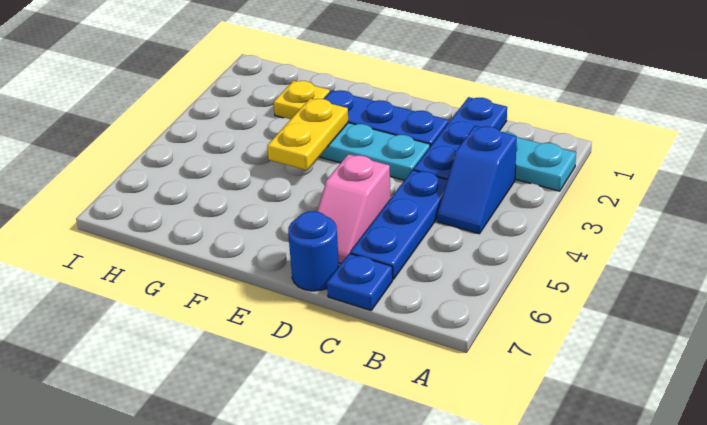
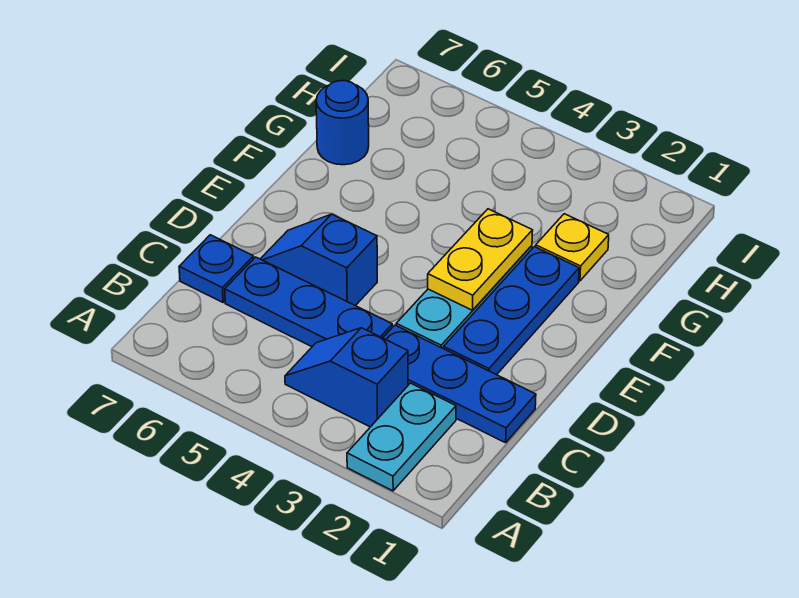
pink slope D5:D6 level 1 top 5 -> blue slope D5:D6 level 1 top 5
blue round brick D7 level 1 -> blue round brick G7 level 1
yellow plate F3:F4 level 2 -> yellow plate E3:F3 level 2

